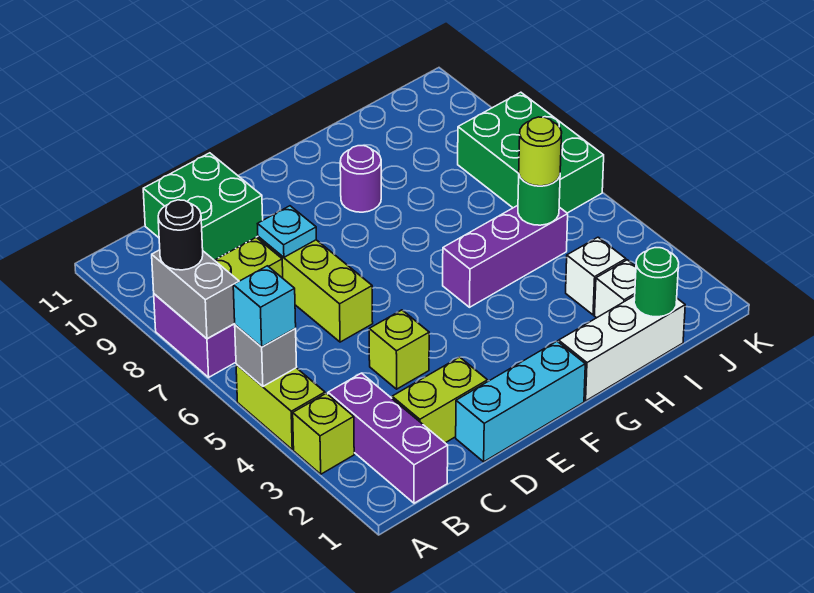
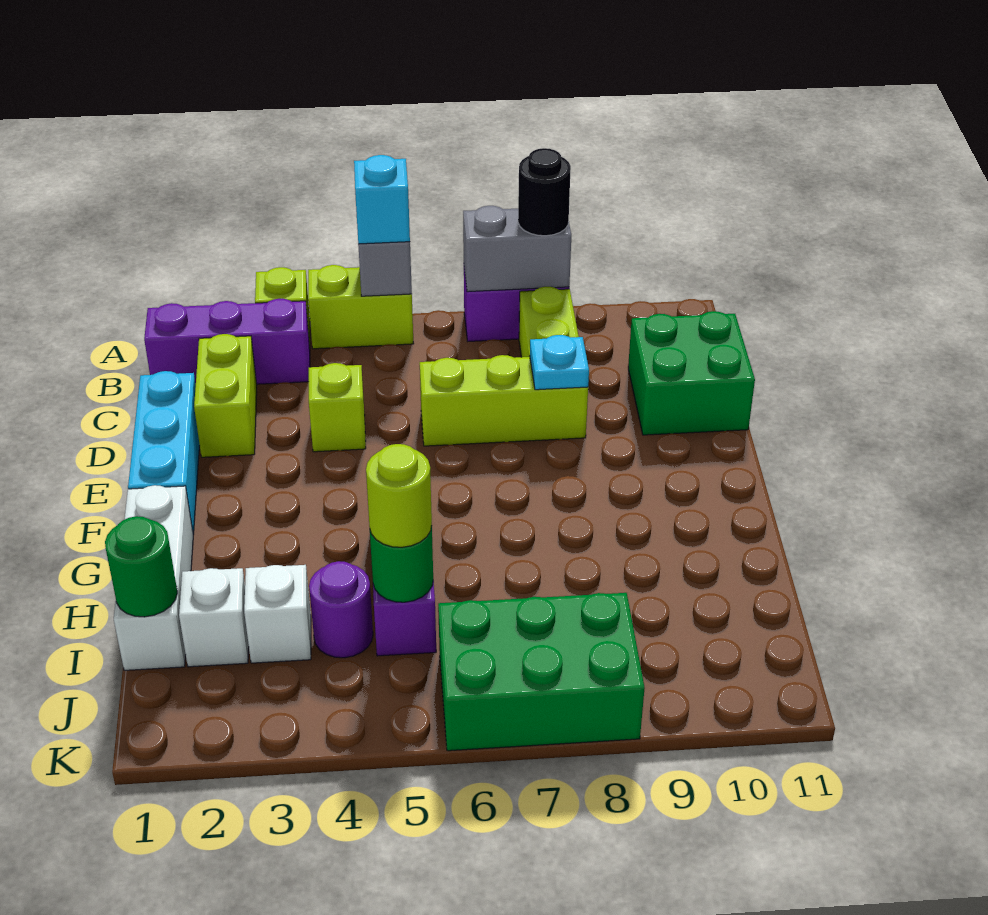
purple round brick G9 level 1 -> purple round brick I4 level 1

